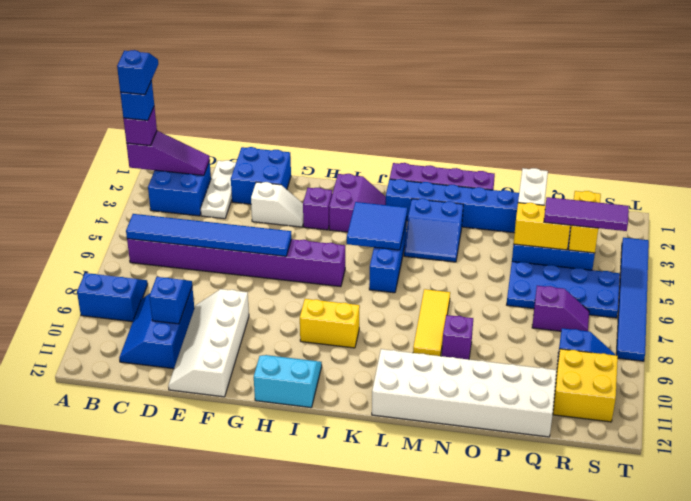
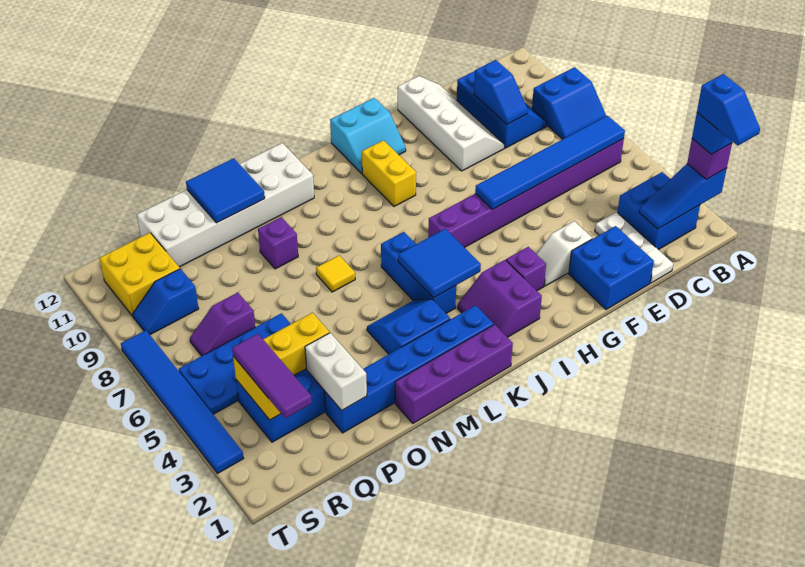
purple slope A2:C2 level 2 top A -> blue slope A2:C2 level 2 top A
yellow brick I9:J9 level 1 -> yellow brick I9:I10 level 1
yellow tile M7:M9 level 1 -> yellow tile M7 level 1
none -> blue tile N11:O12 level 2
purple tile Q4:S4 level 3 -> purple tile R2:R4 level 3

